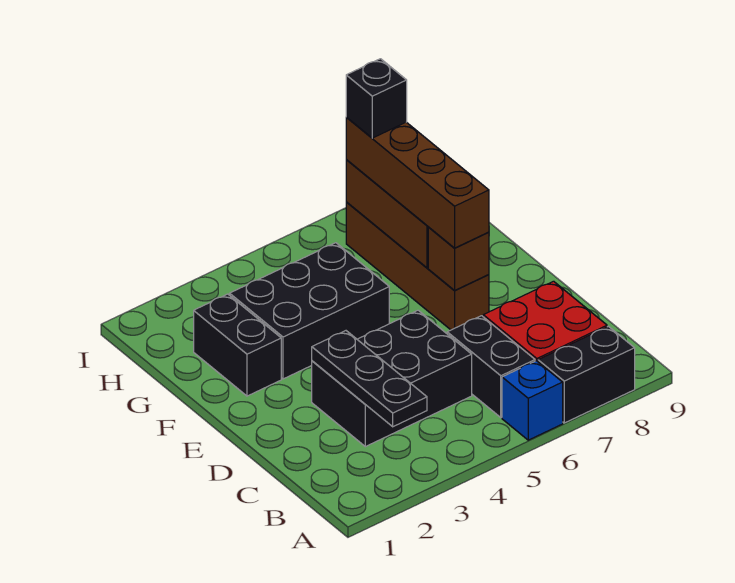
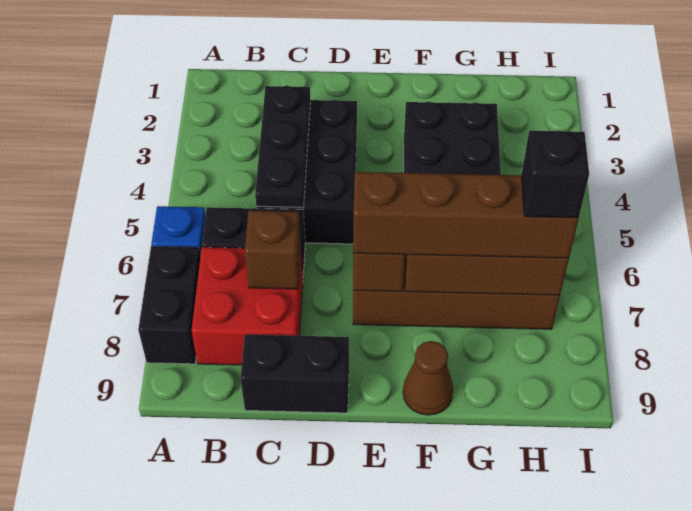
black plate B3:D3 level 2 -> black plate C3:C5 level 2
none -> brown brick C7 level 2
black brick F2:G2 level 1 -> black brick C9:D9 level 1
none -> brown cone F9 level 1

